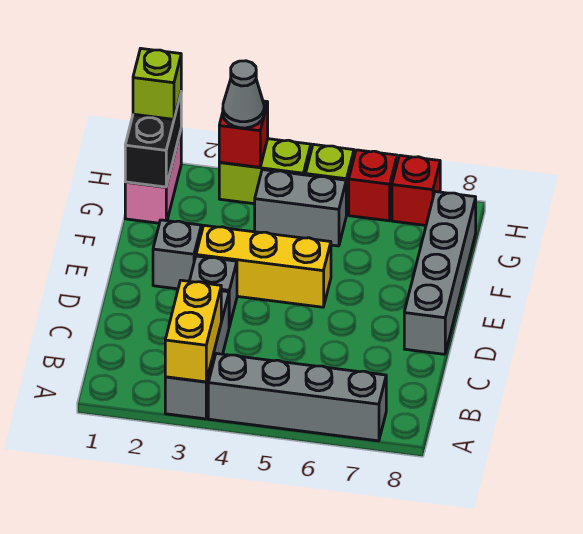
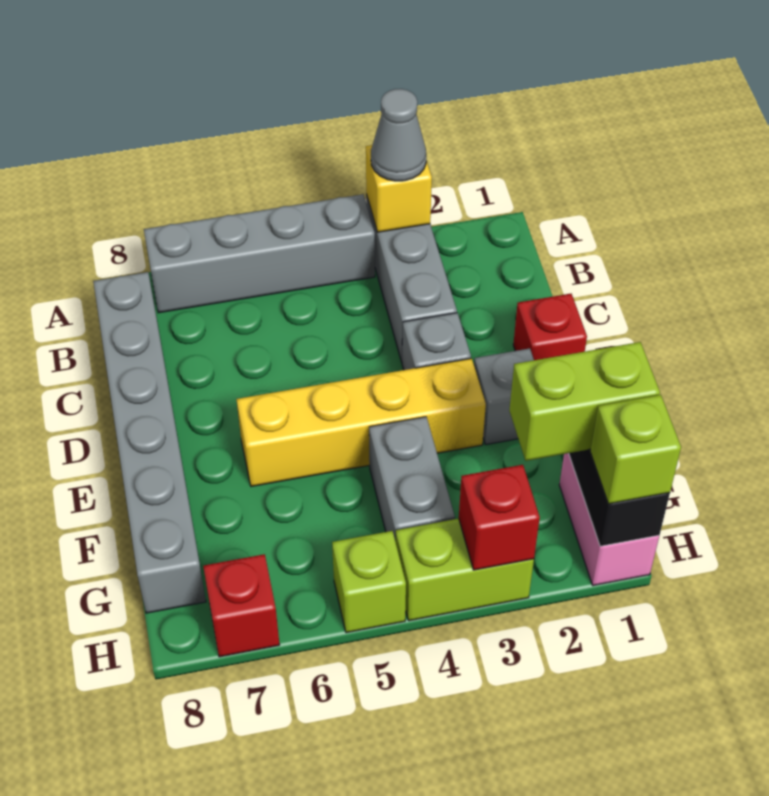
yellow brick A3:B3 level 2 -> yellow brick A3 level 2
grey brick D8:G8 level 1 -> grey brick B8:G8 level 1
yellow brick E3:E5 level 1 -> yellow brick E3:E6 level 1
none -> lime brick G1:G2 level 3
grey brick G4:G5 level 1 -> grey brick F4:G4 level 1
grey cone H3 level 3 -> grey cone A3 level 3
red brick H6 level 1 -> red brick D1 level 1

